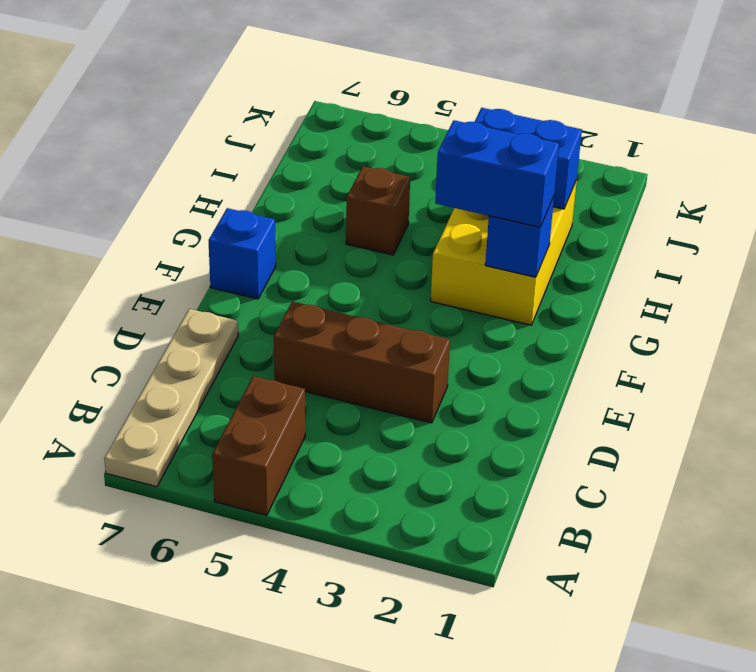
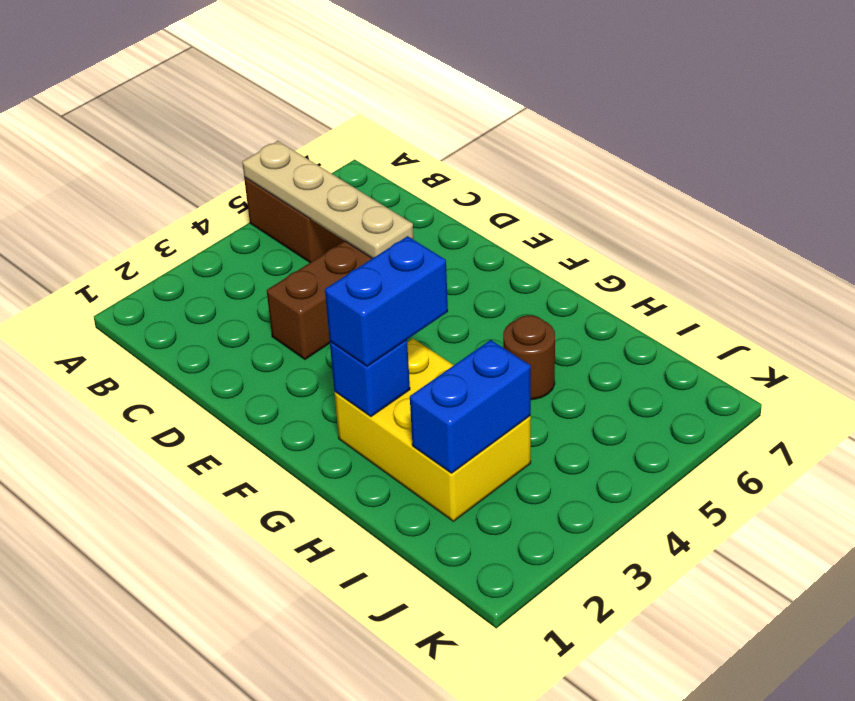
tan plate A7:D7 level 1 -> tan plate A5:D5 level 2
blue brick F7 level 1 -> none
brown brick H5 level 1 -> brown round brick H5 level 1

